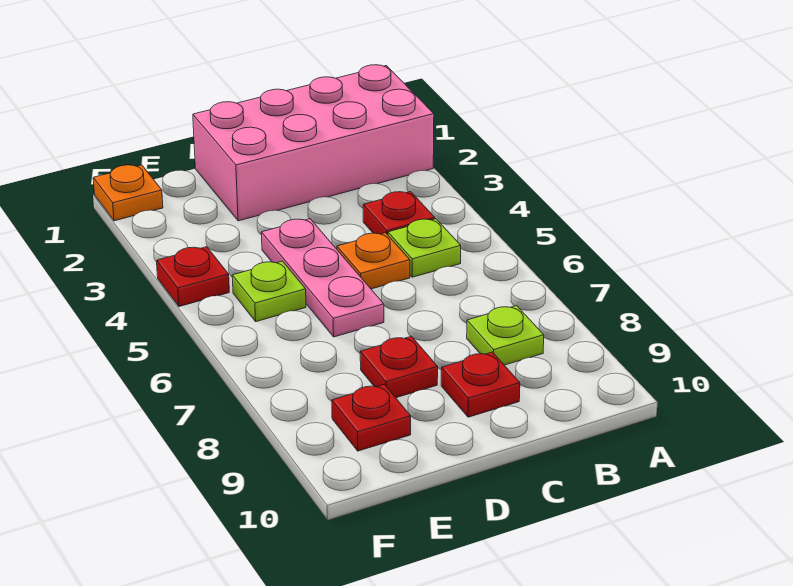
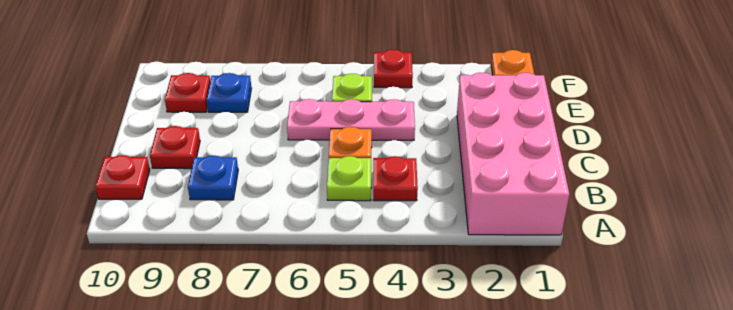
lime plate B8 level 1 -> blue plate B8 level 1
red plate D8 level 1 -> red plate B10 level 1
none -> blue plate E8 level 1

